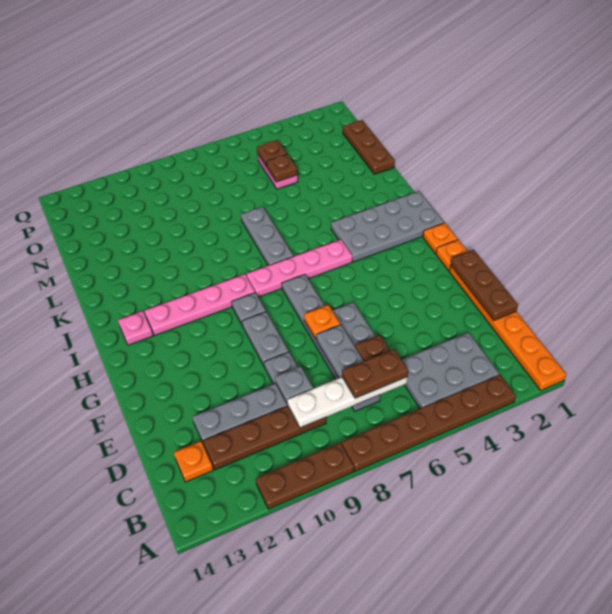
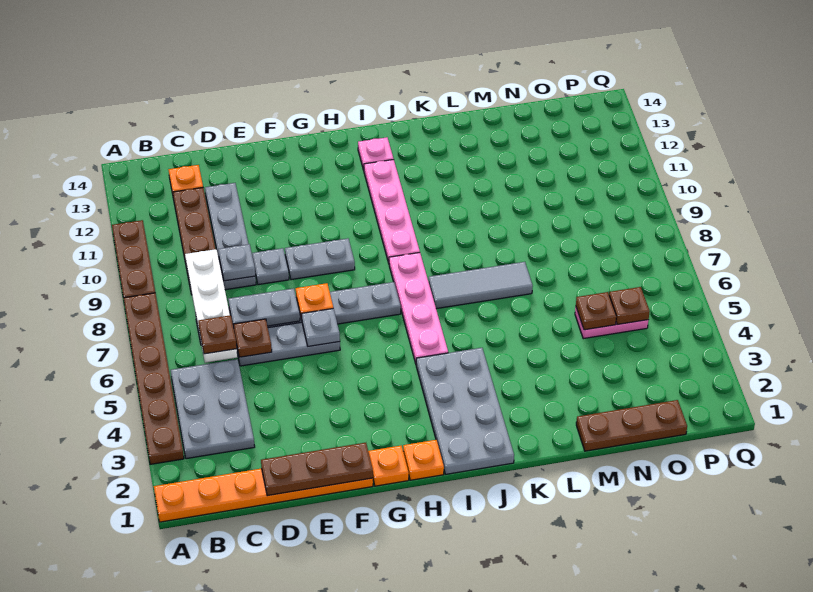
brown plate C6:C7 level 3 -> brown plate C6 level 3
grey plate H9 level 1 -> grey plate F6 level 2
grey plate J7:L7 level 1 -> grey tile J7:L7 level 1

